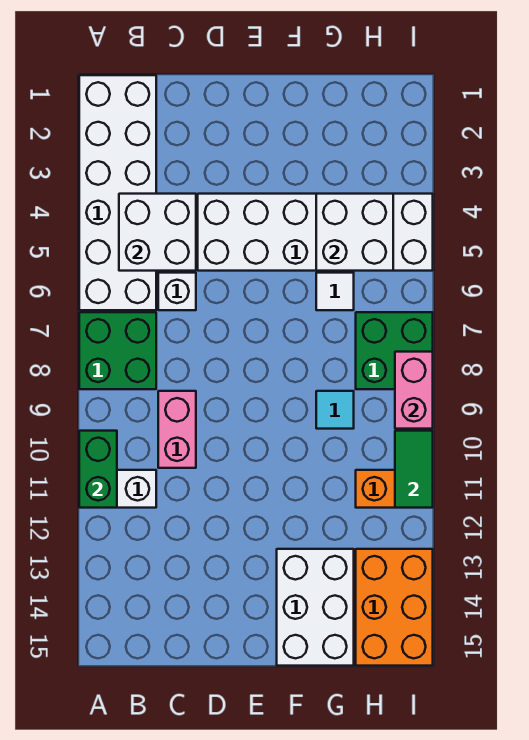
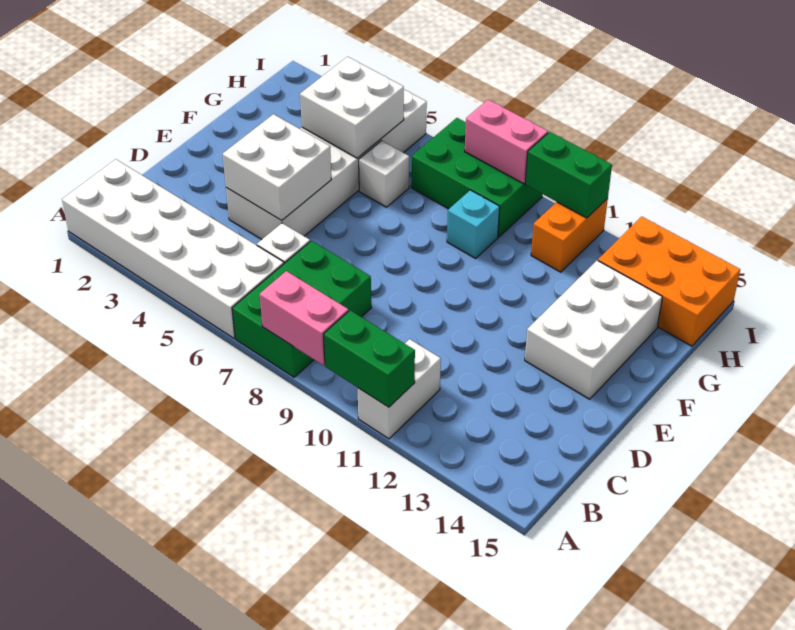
green brick A7:B8 level 1 -> green brick A7:C8 level 1
white brick B4:C5 level 2 -> white brick D4:E5 level 2
pink brick C9:C10 level 1 -> pink brick A8:A9 level 2
white brick F13:G15 level 1 -> white brick E13:G14 level 1
white tile G6 level 1 -> white brick G6 level 1
cyan tile G9 level 1 -> cyan brick G9 level 1
green brick H7:I8 level 1 -> green brick H7:I9 level 1
green tile I10:I11 level 2 -> green brick I10:I11 level 2

